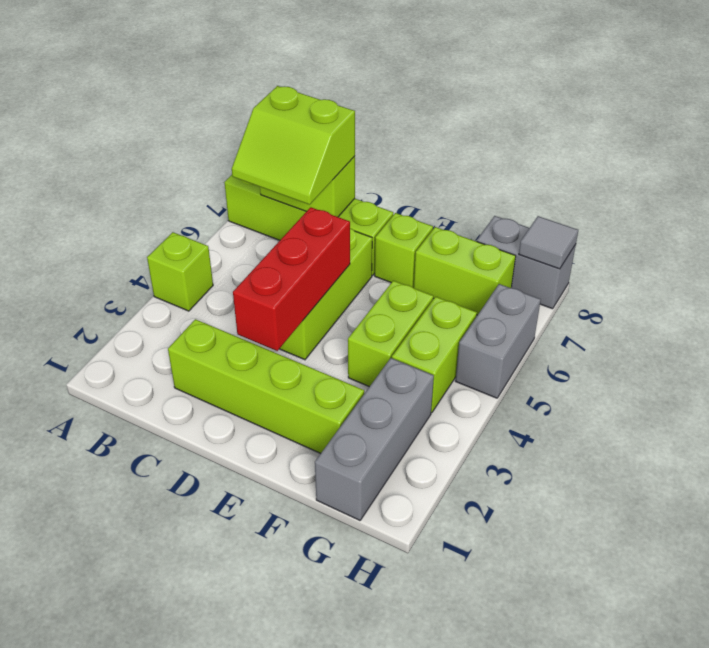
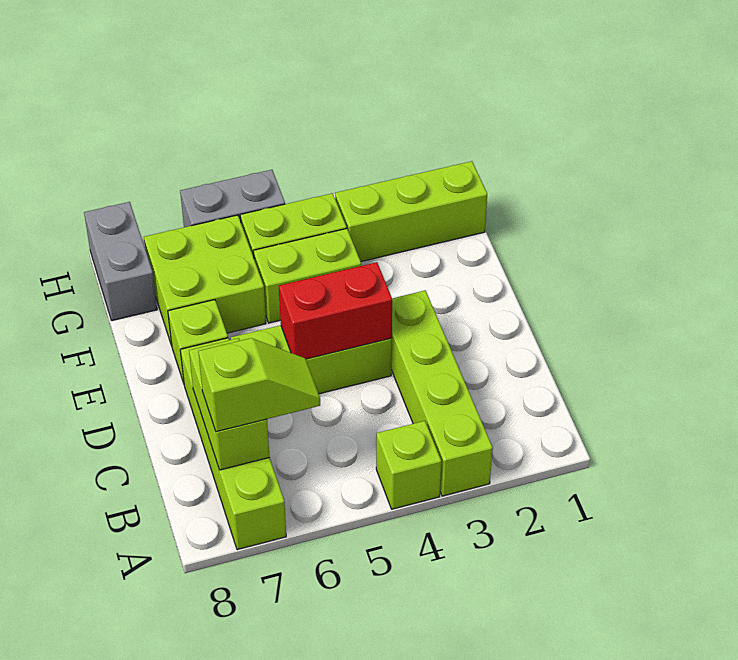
lime slope B6:C7 level 3 top 7 -> lime slope B6:B7 level 3 top 7
lime brick C2:F2 level 1 -> lime brick A3:D3 level 1
red brick D3:D5 level 2 -> red brick D4:D5 level 2
lime brick F7:G7 level 1 -> lime brick F6:G7 level 1
grey brick G1:G3 level 1 -> lime brick G1:G3 level 1
grey tile H8 level 2 -> none

